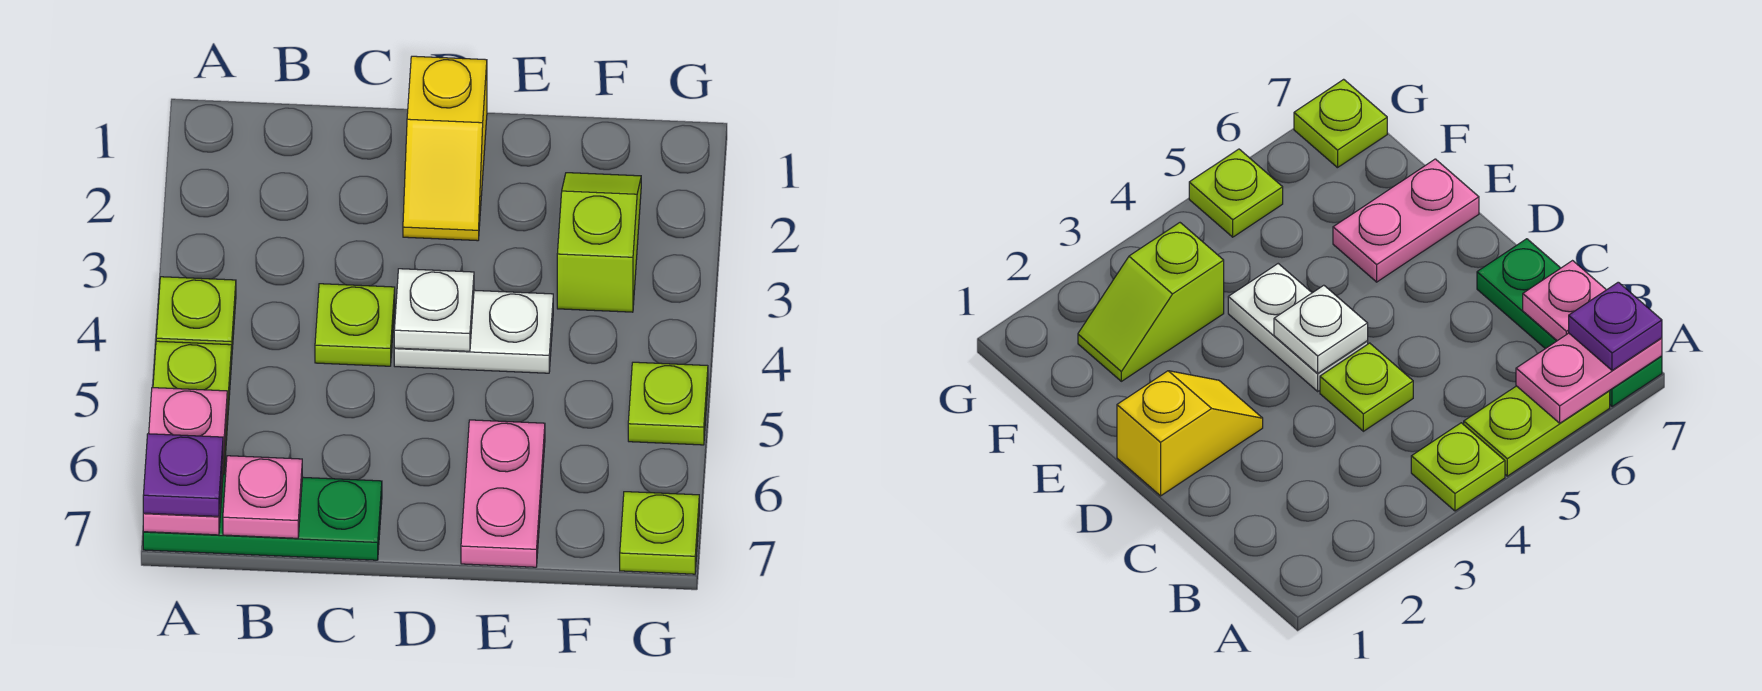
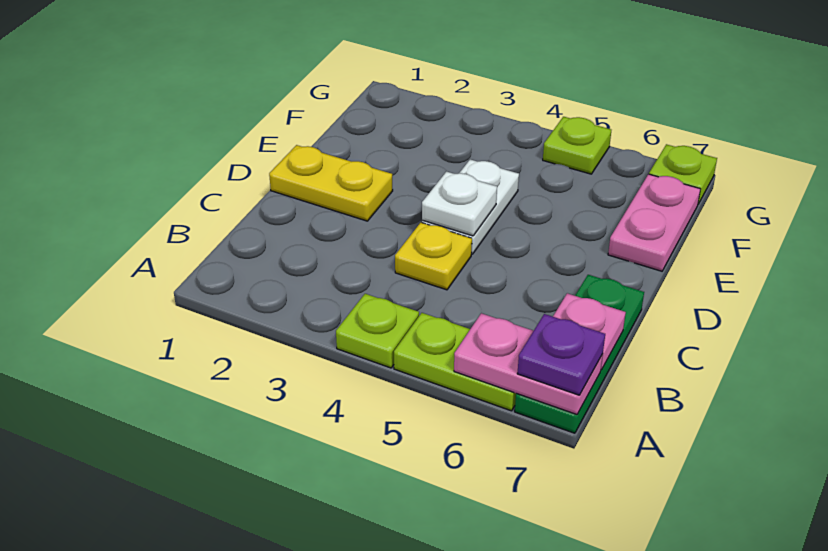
lime plate C4 level 1 -> yellow plate C4 level 1
yellow slope D1:D2 level 1 top 1 -> yellow plate D1:D2 level 1
pink plate E6:E7 level 1 -> pink plate E7:F7 level 1
lime slope F2:F3 level 1 top 3 -> none

